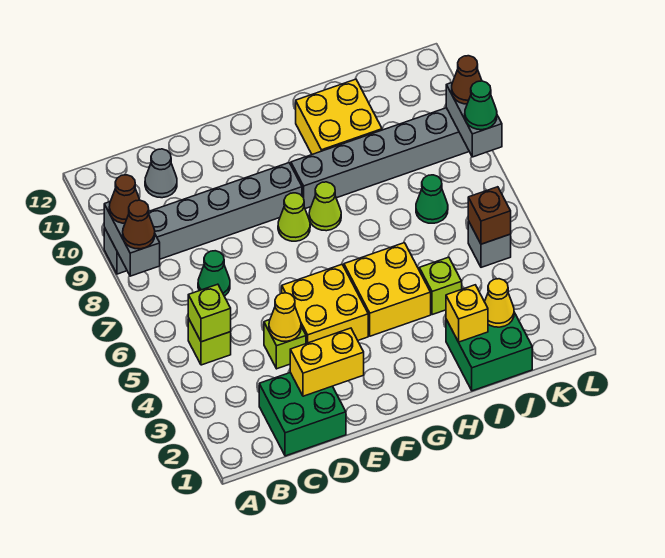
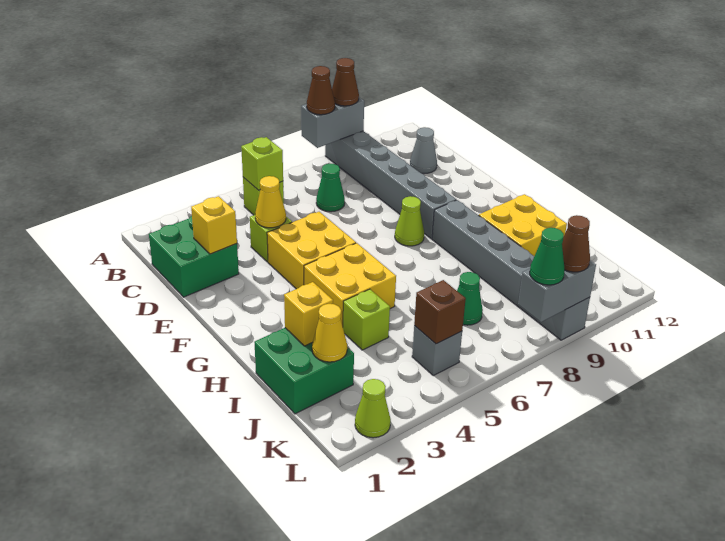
yellow brick D2:E2 level 2 -> yellow brick D2 level 2
lime cone G8 level 1 -> lime cone L2 level 1

